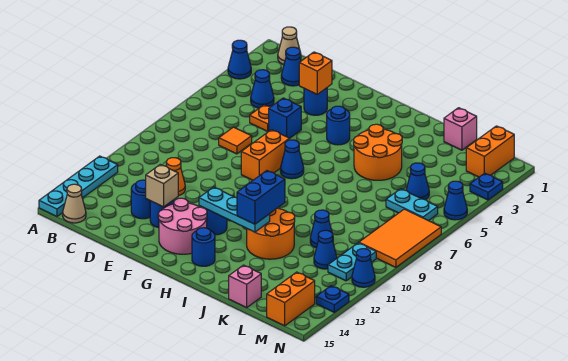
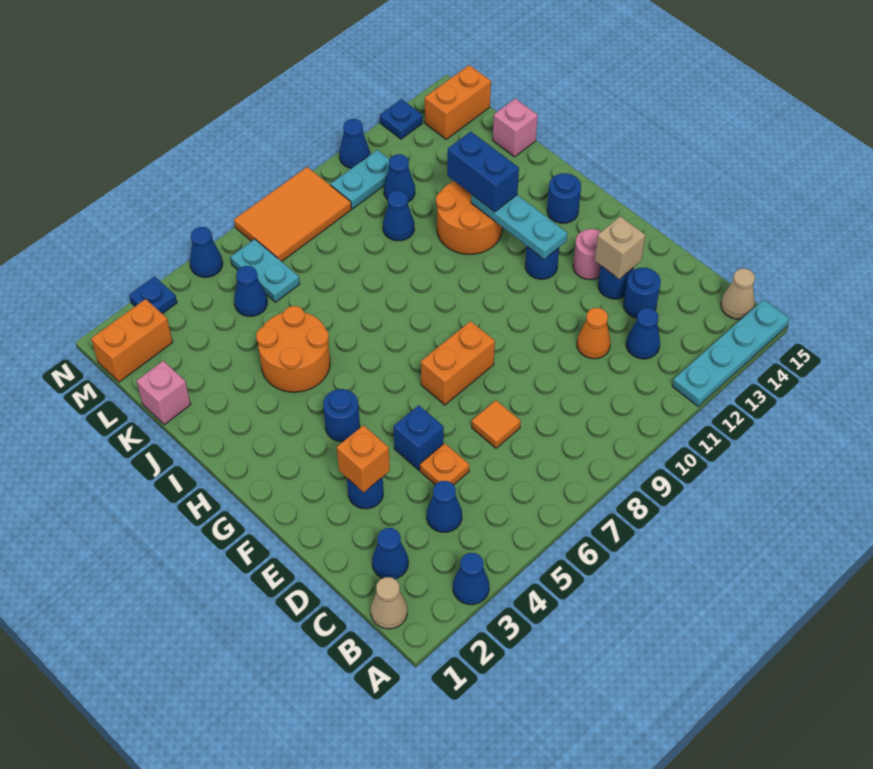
pink round brick F13:G14 level 1 -> pink round brick F13 level 1
blue cone G7 level 1 -> blue cone C12 level 1
blue brick I11:I12 level 3 -> blue brick I12:J12 level 3

